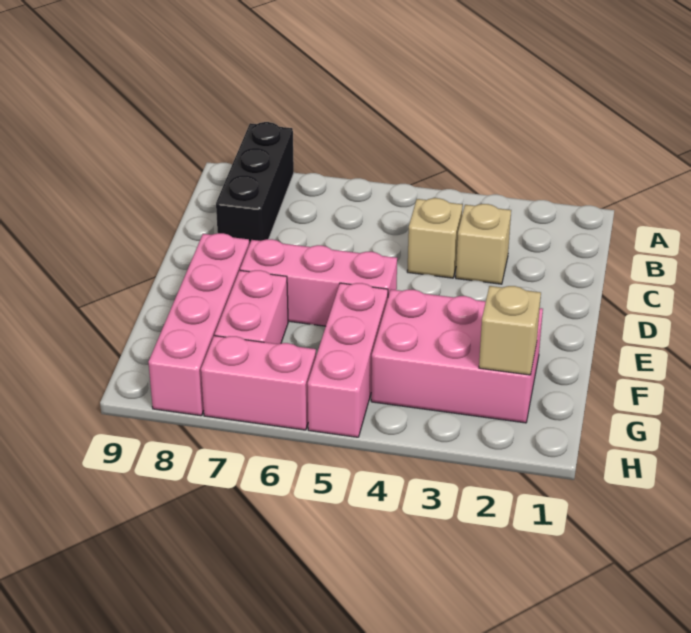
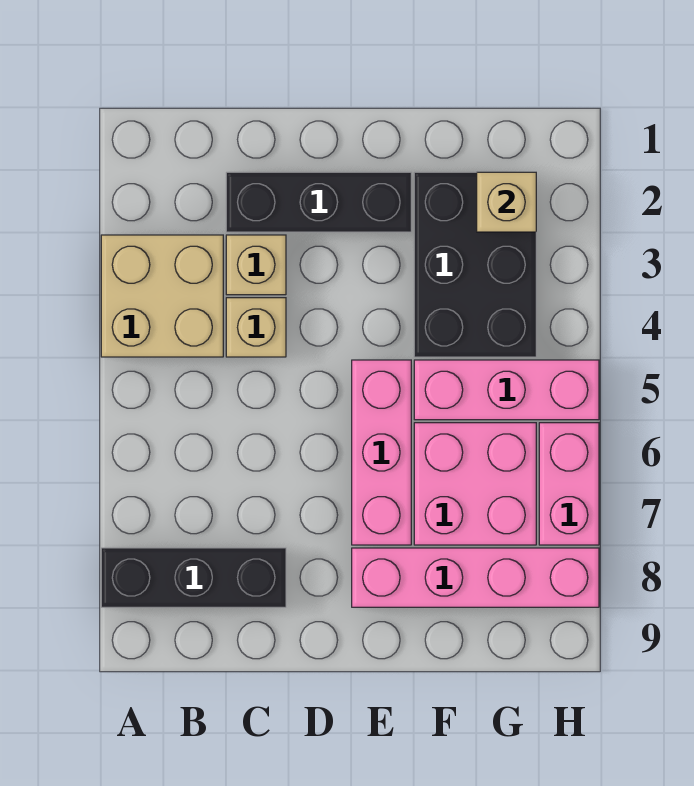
none -> tan brick A3:B4 level 1
none -> black brick C2:E2 level 1
pink brick F2:G4 level 1 -> black brick F2:G4 level 1
pink brick F7:G7 level 1 -> pink brick F6:G7 level 1

